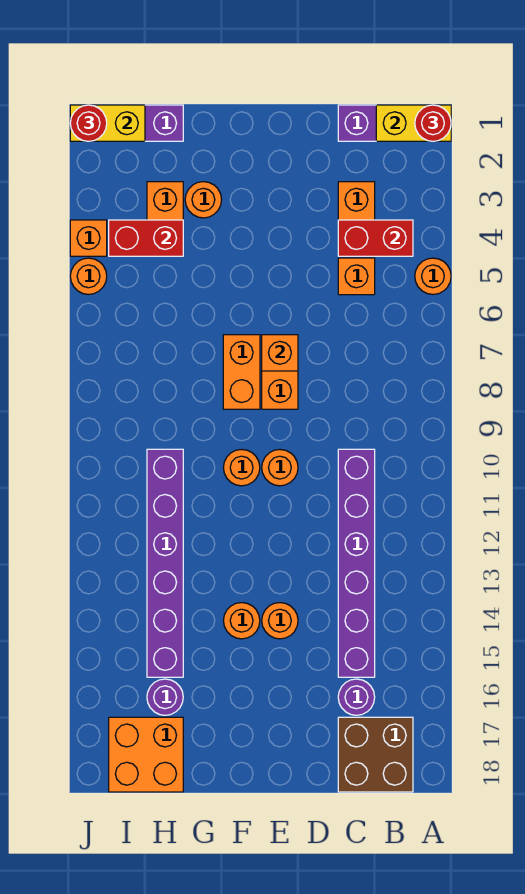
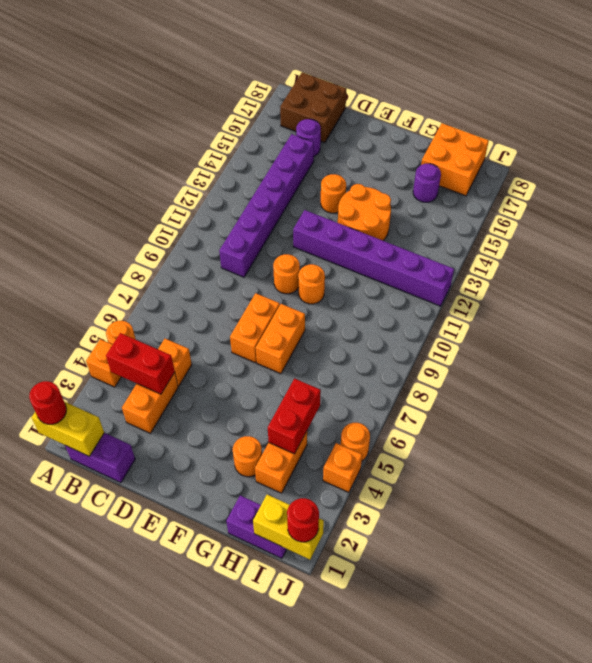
orange brick E7 level 2 -> orange brick A4 level 1
orange round brick F14 level 1 -> orange round brick F13:G14 level 1
red brick H4:I4 level 2 -> red brick H4:H5 level 2
purple brick H10:H15 level 1 -> purple brick E12:J12 level 1

